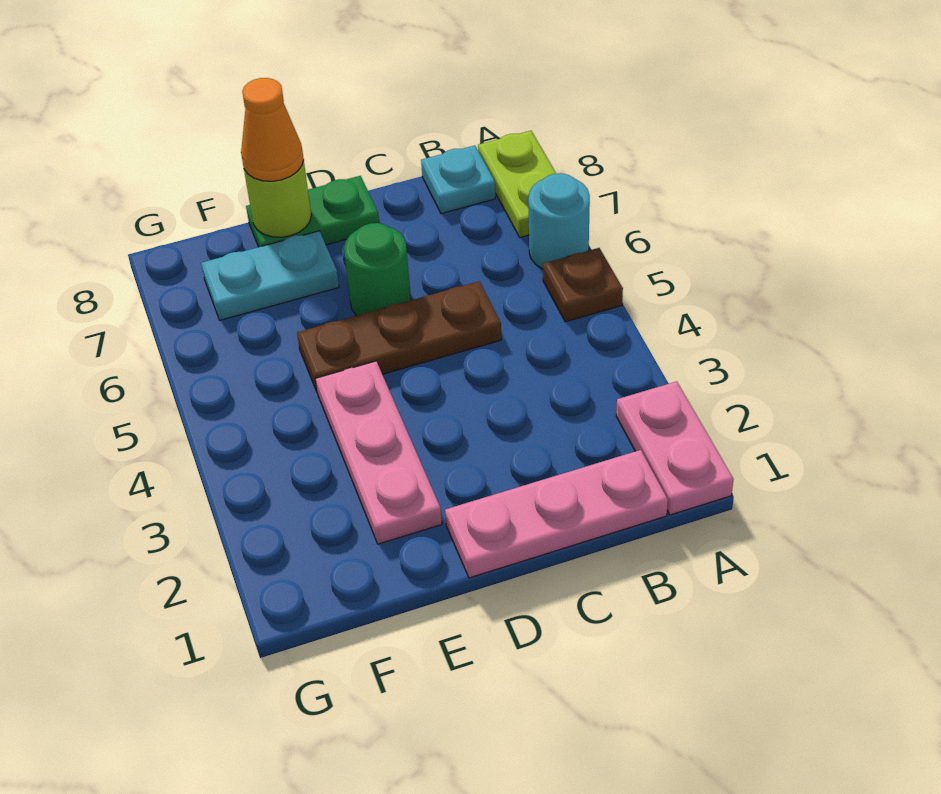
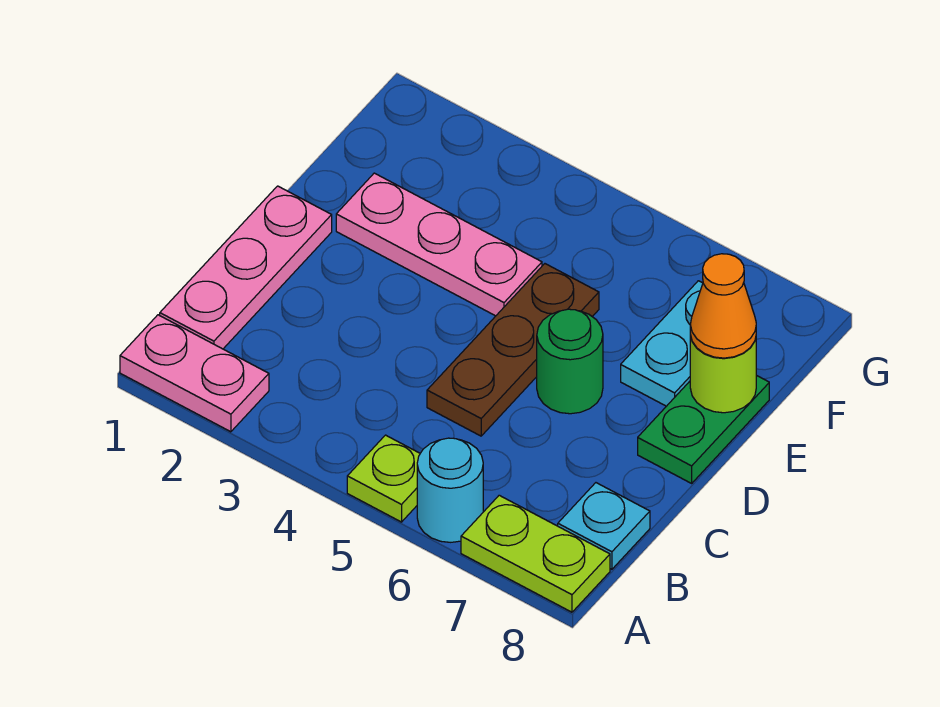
brown plate A5 level 1 -> lime plate A5 level 1

